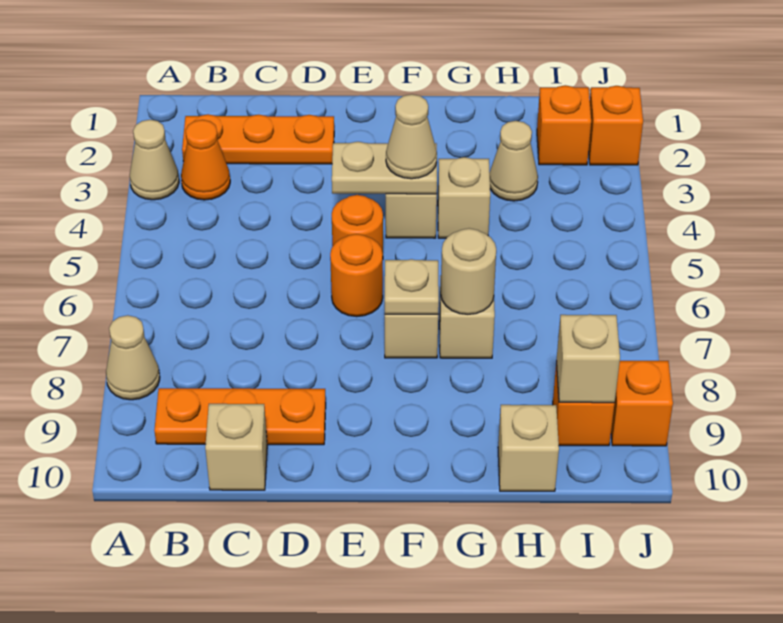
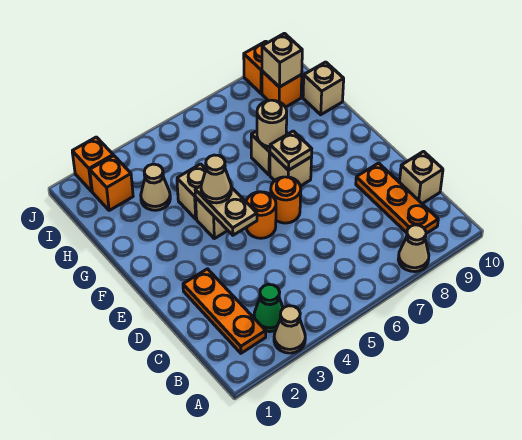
orange cone B3 level 1 -> green cone B3 level 1

